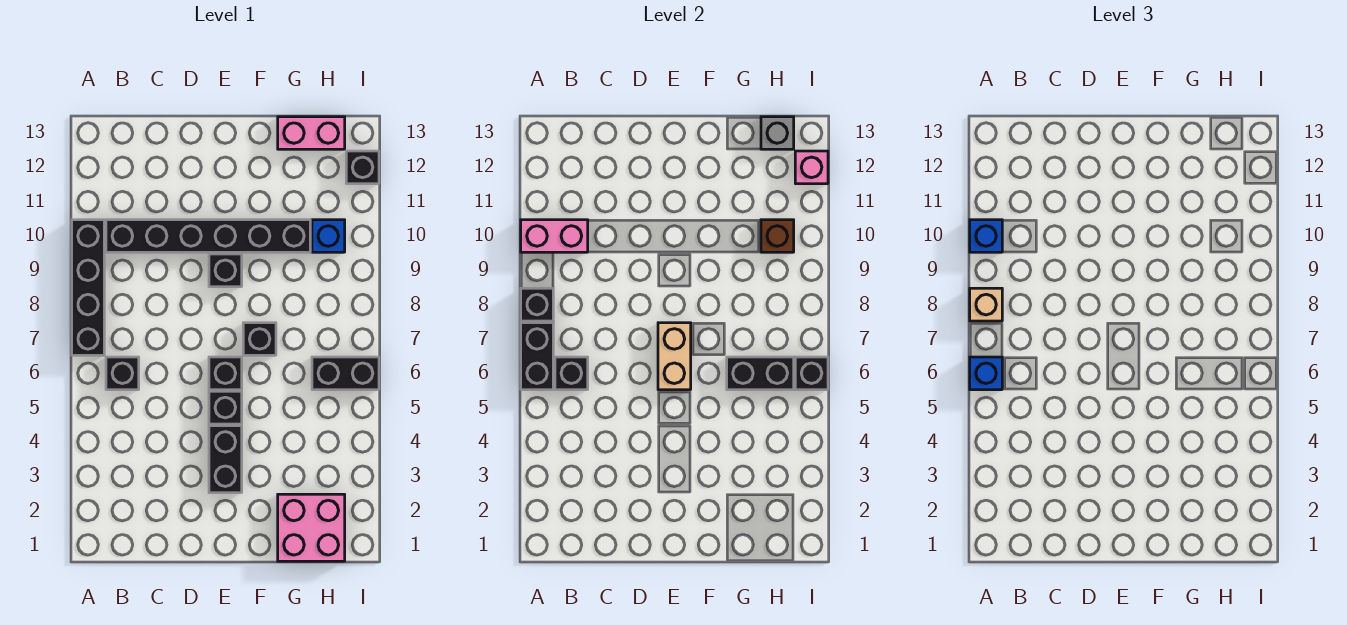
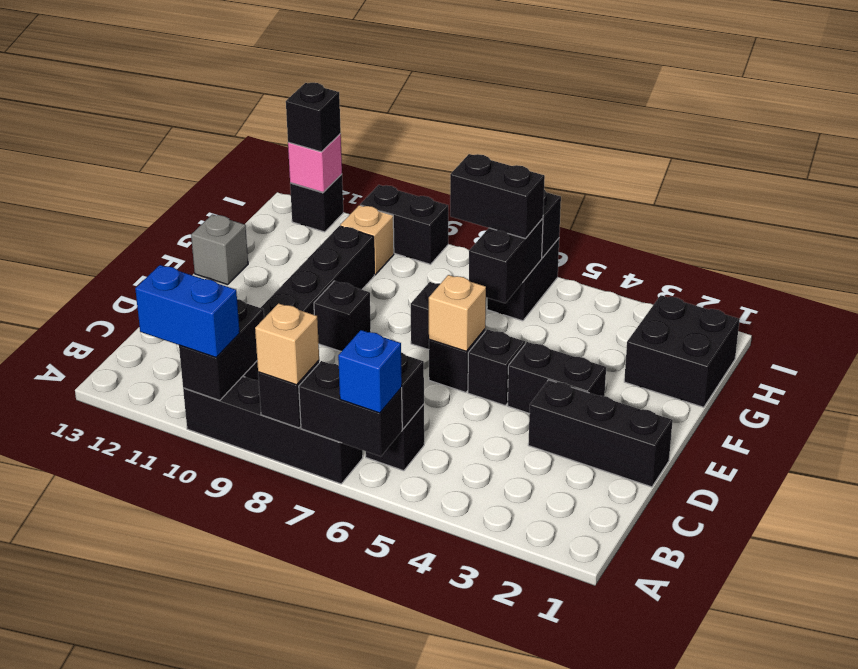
pink brick A10:B10 level 2 -> black brick A10:B10 level 2
blue brick A10 level 3 -> blue brick A10:A11 level 3
none -> black brick D1:D3 level 1
tan brick E6:E7 level 2 -> tan brick E6 level 2
pink brick G1:H2 level 1 -> black brick G1:H2 level 1
pink brick G13:H13 level 1 -> none
none -> black brick H6:H7 level 3
blue brick H10 level 1 -> tan brick H10 level 1
brown brick H10 level 2 -> none
grey brick H13 level 2 -> grey brick F13 level 1
none -> black brick I9:I10 level 1
none -> black brick I12 level 3

